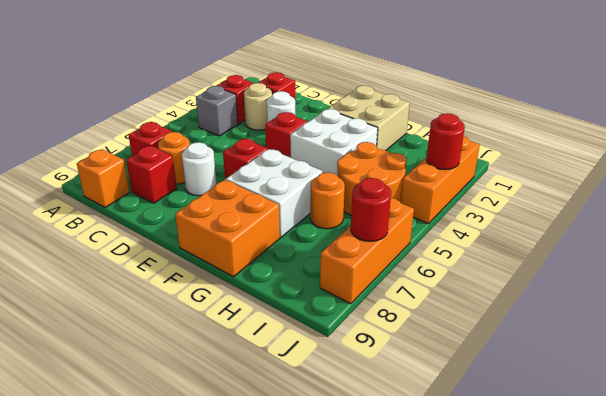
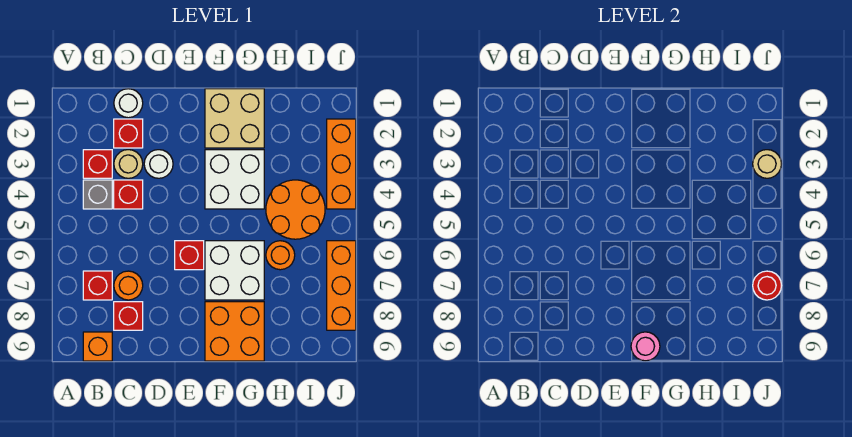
white round brick D7 level 1 -> white round brick C1 level 1
red brick E4 level 1 -> red brick C4 level 1
none -> pink round brick F9 level 2
red round brick J3 level 2 -> tan round brick J3 level 2

